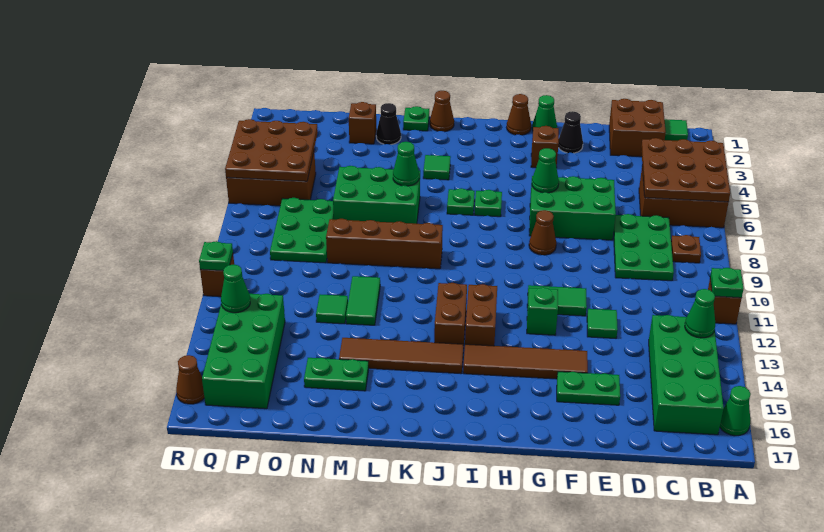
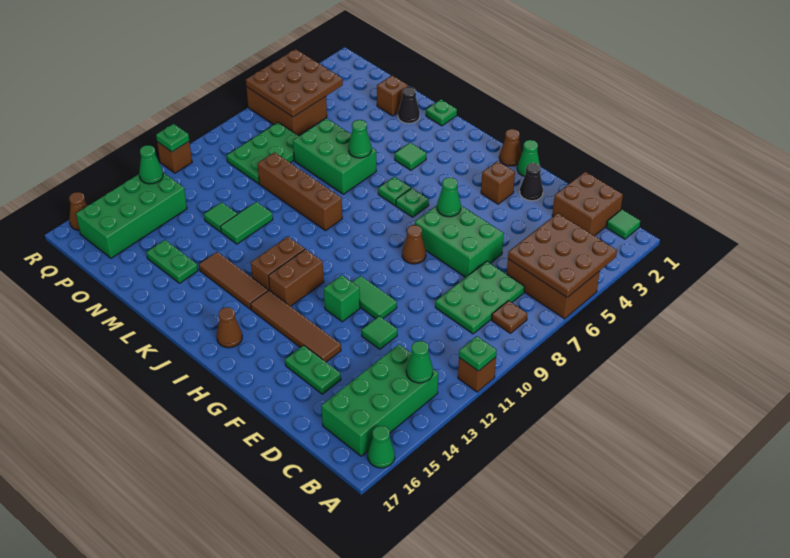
brown tile J14:M14 level 1 -> brown tile J14:L14 level 1
brown cone K1 level 1 -> brown cone I16 level 1

